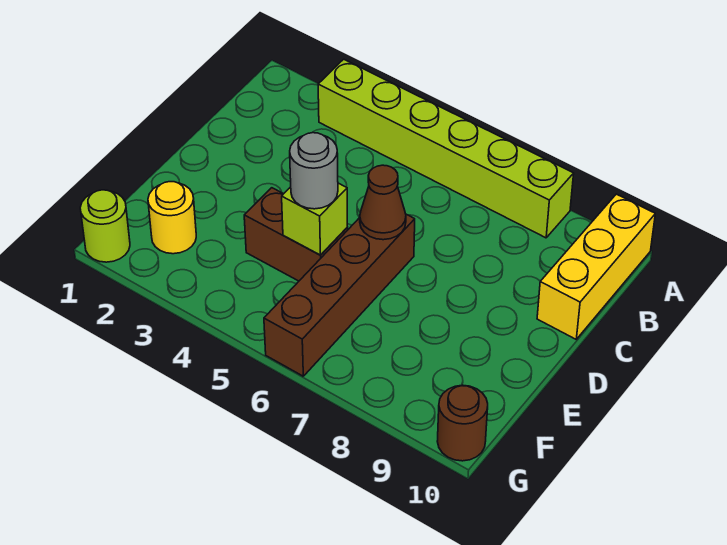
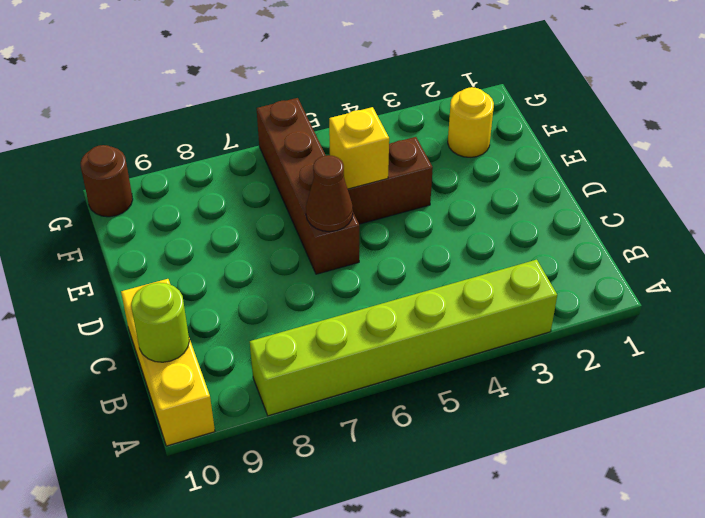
lime brick E5 level 2 -> yellow brick E5 level 2
grey round brick E5 level 3 -> none
lime round brick G1 level 1 -> lime round brick B10 level 2

